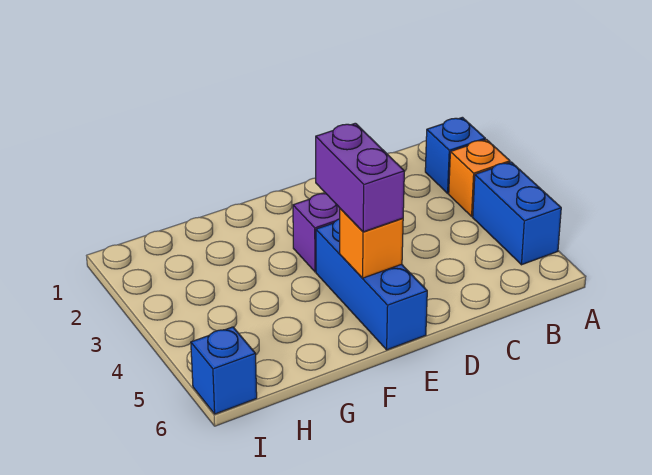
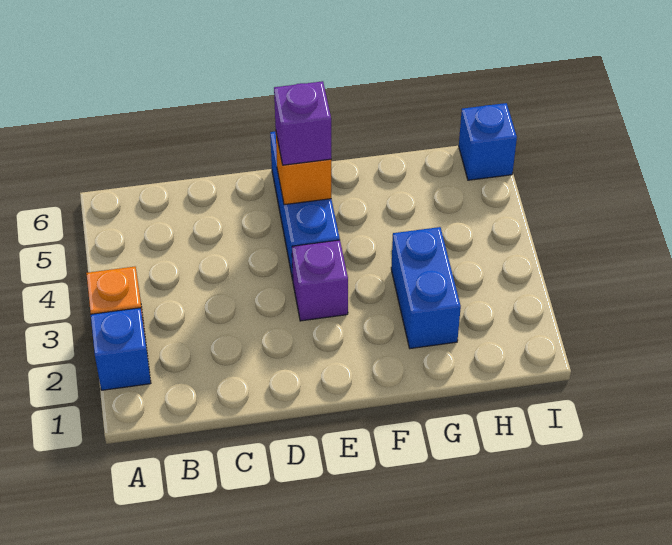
blue brick A4:A5 level 1 -> blue brick G2:G3 level 1
purple brick E4:E5 level 3 -> purple brick E5 level 3

